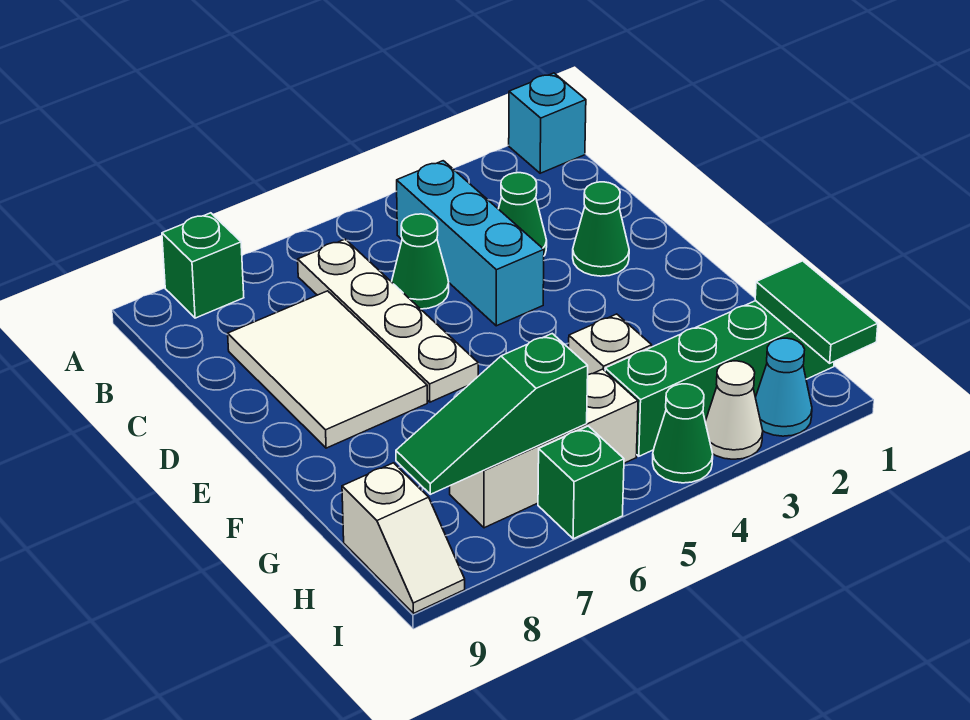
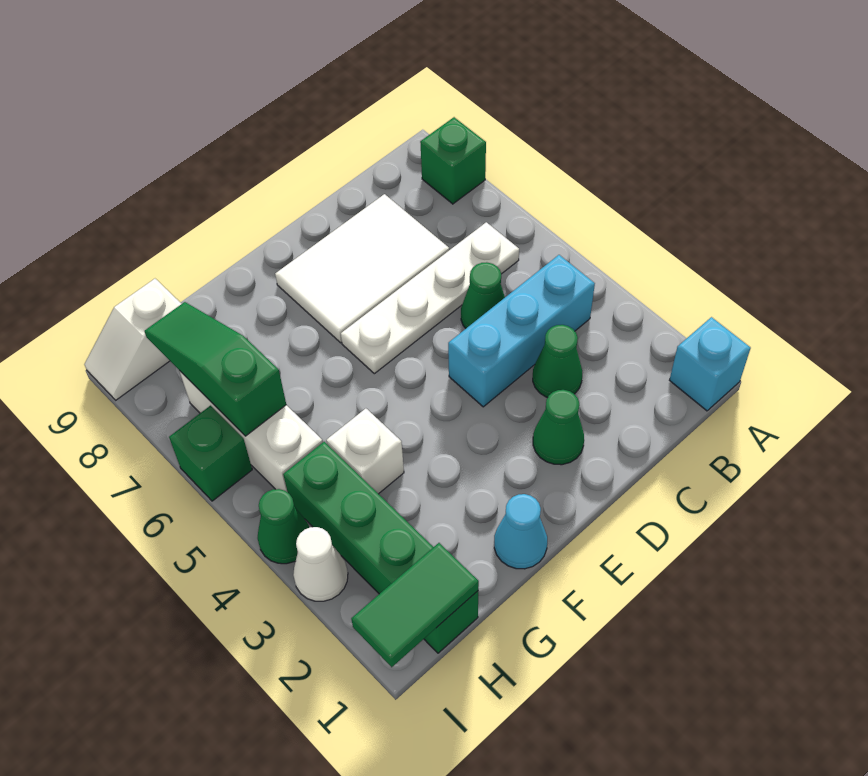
cyan cone I2 level 1 -> cyan cone F1 level 1

